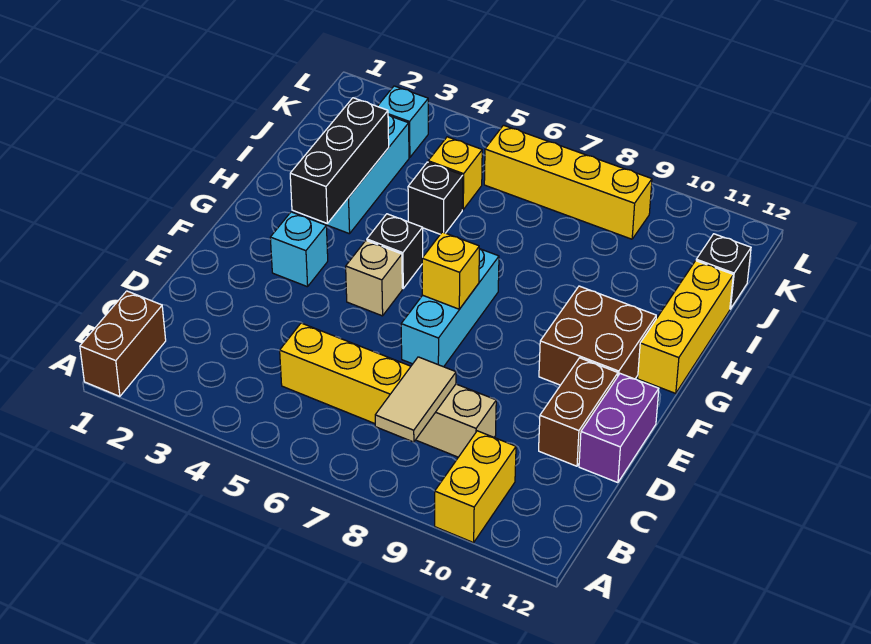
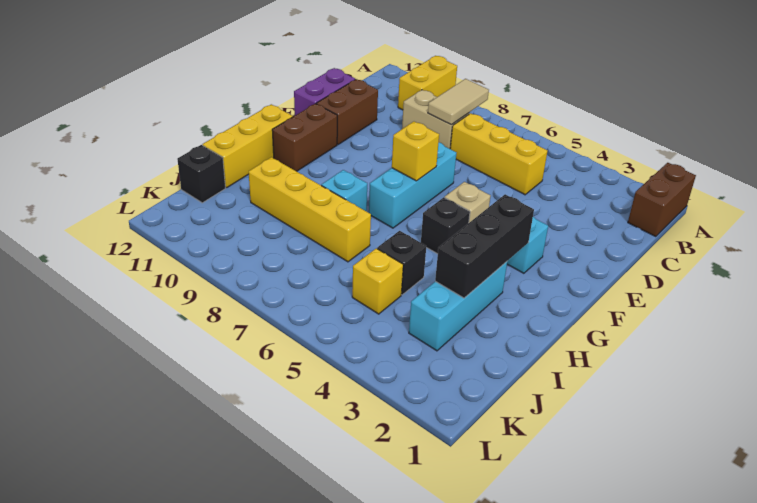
brown brick F10:G11 level 1 -> brown brick F11:G11 level 1
cyan brick K3 level 1 -> cyan brick H8 level 1
yellow brick K6:K9 level 1 -> yellow brick I7:I10 level 1

